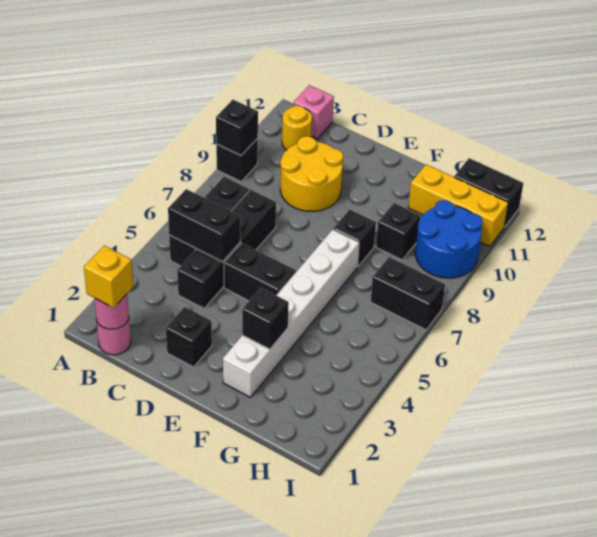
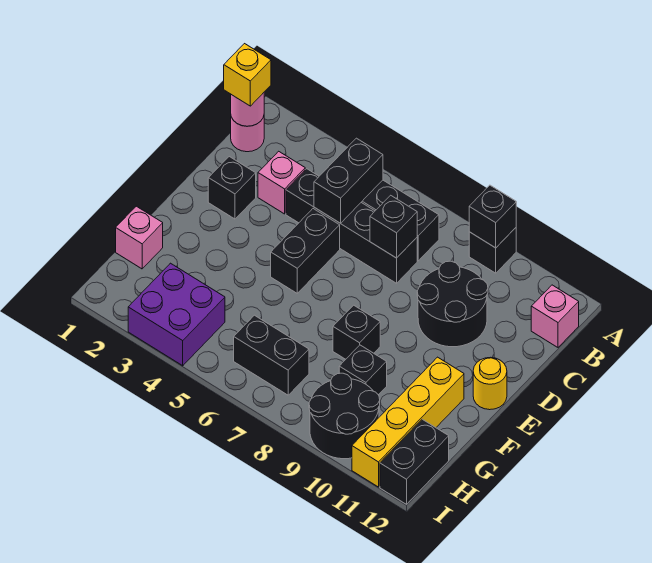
yellow round brick B11 level 1 -> yellow round brick E12 level 1
none -> pink brick C3 level 1
yellow round brick C9:D10 level 1 -> black round brick C9:D10 level 1
white brick F2:F7 level 1 -> none
black brick F3 level 2 -> black brick C7 level 2
none -> pink brick G1 level 1
yellow brick G11:I11 level 1 -> yellow brick F11:I11 level 1
none -> purple brick H3:I4 level 1
black brick H7:I7 level 1 -> black brick H6:H7 level 1
blue round brick H9:I10 level 1 -> black round brick H9:I10 level 1

